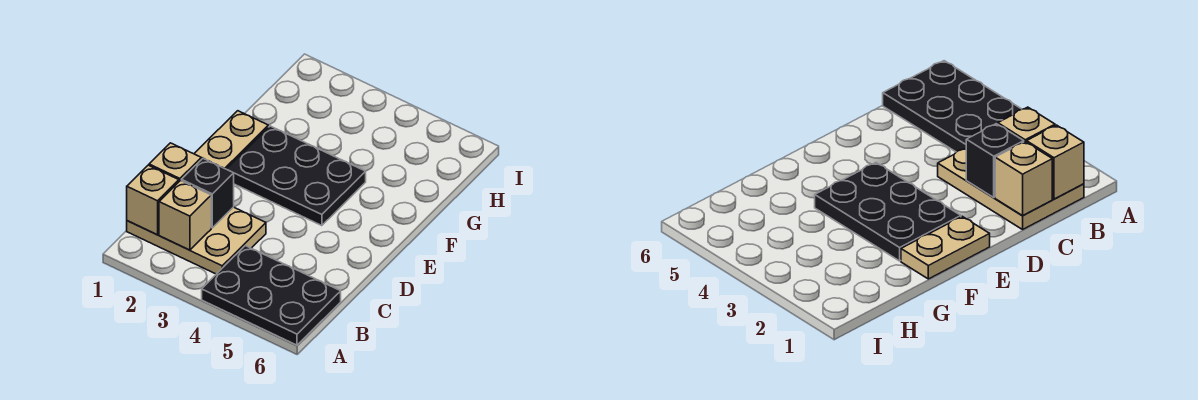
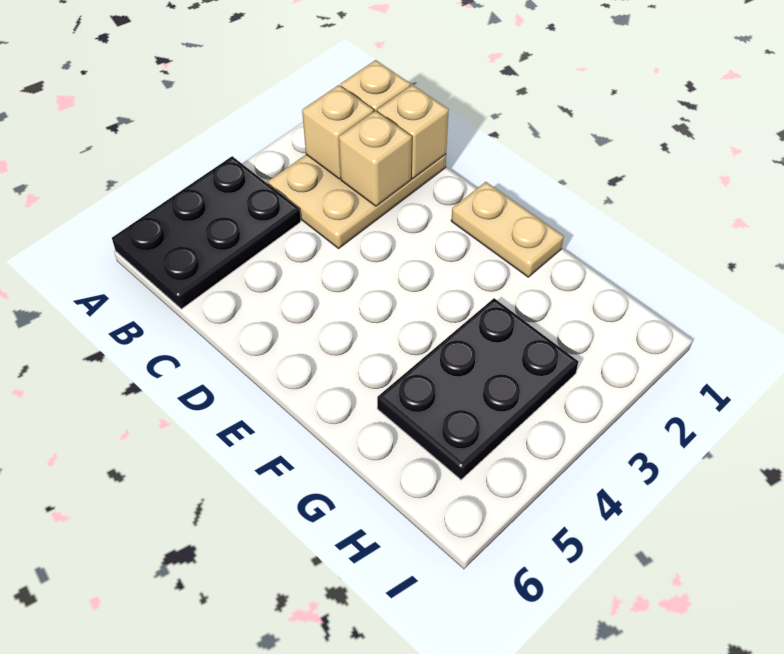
black brick C2 level 2 -> tan brick C2 level 2
black plate E2:F4 level 1 -> black plate G3:H5 level 1

